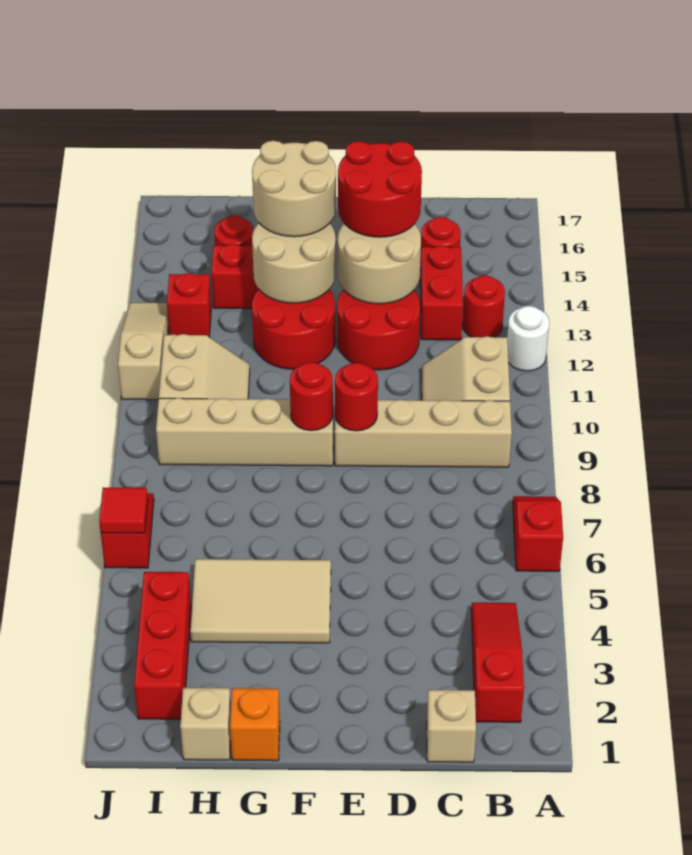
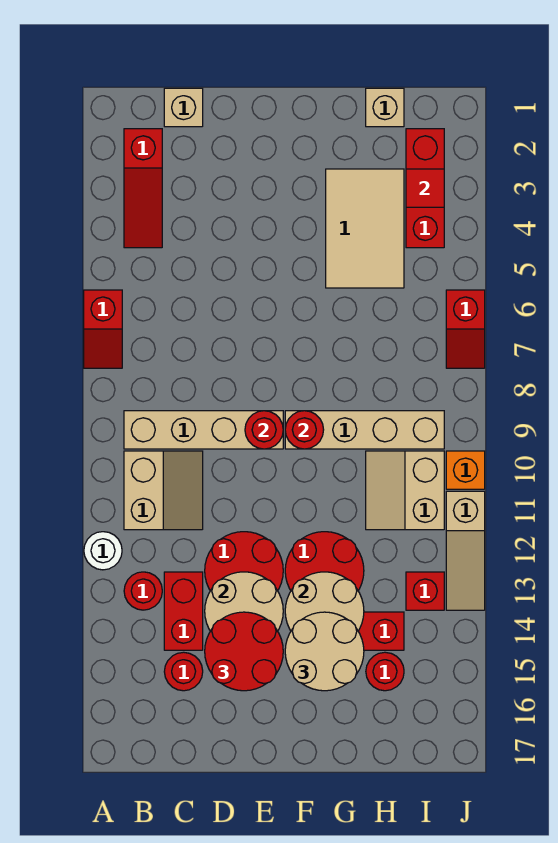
tan tile F4:H5 level 1 -> tan tile G3:H5 level 1
orange brick G1 level 1 -> orange brick J10 level 1
red tile J6 level 2 -> red tile I3 level 2

